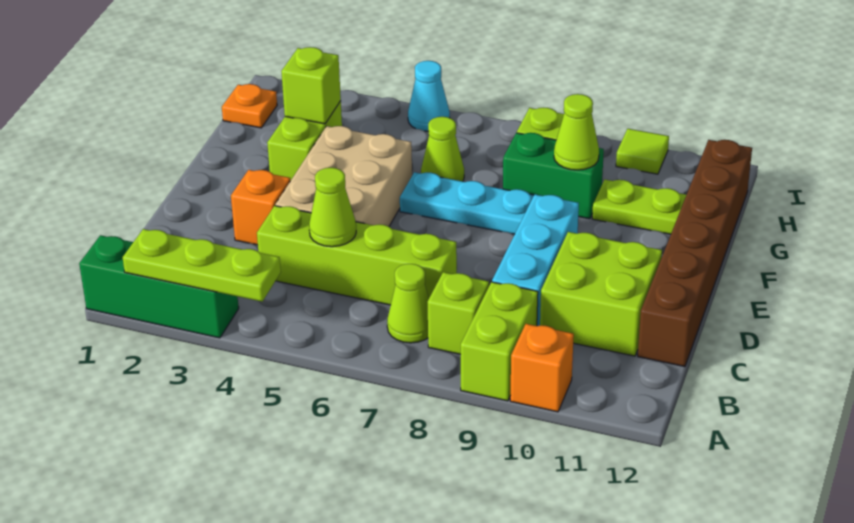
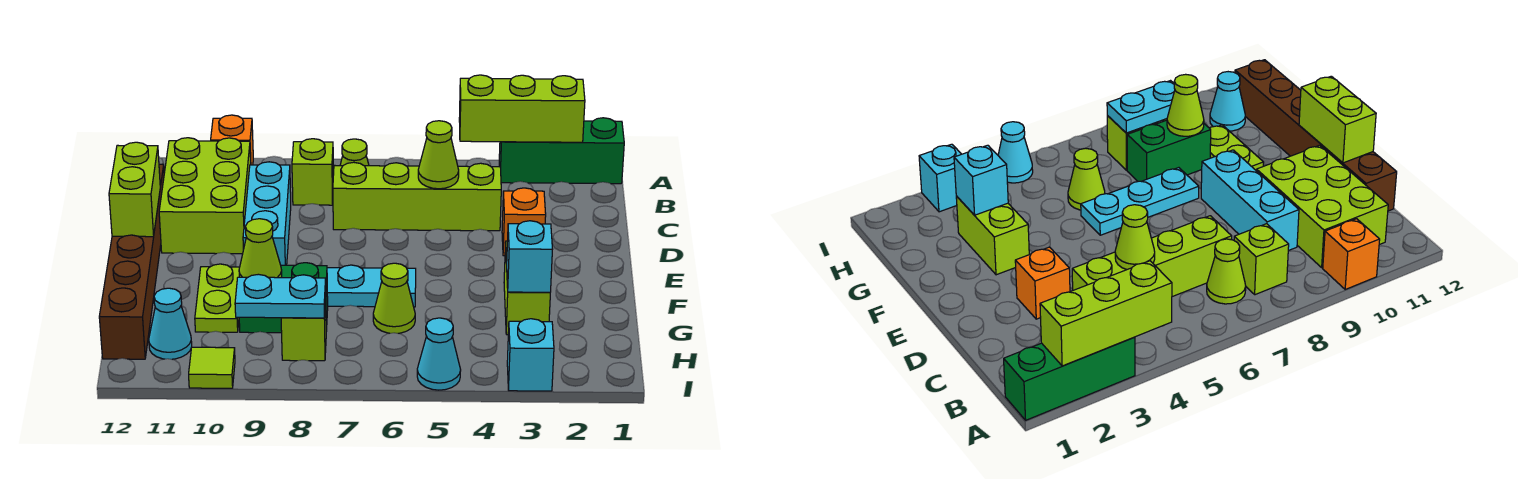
lime plate A2:A4 level 2 -> lime brick A2:A4 level 2
lime brick A9:B9 level 1 -> lime brick D12:E12 level 2
lime brick C10:D11 level 1 -> lime brick B10:D11 level 1
tan brick D4:F5 level 1 -> none
lime brick G3 level 2 -> cyan brick G3 level 2
lime plate G10:G11 level 1 -> lime plate F10:G10 level 1
orange plate H1 level 1 -> none
none -> cyan plate H8:H9 level 2
none -> cyan cone H11 level 1
none -> cyan brick I3 level 1

